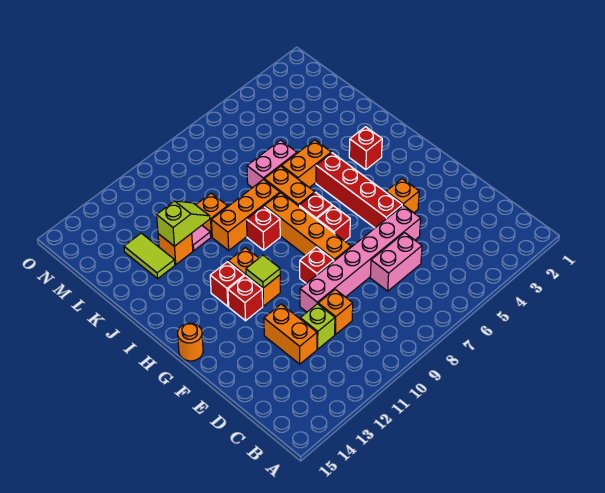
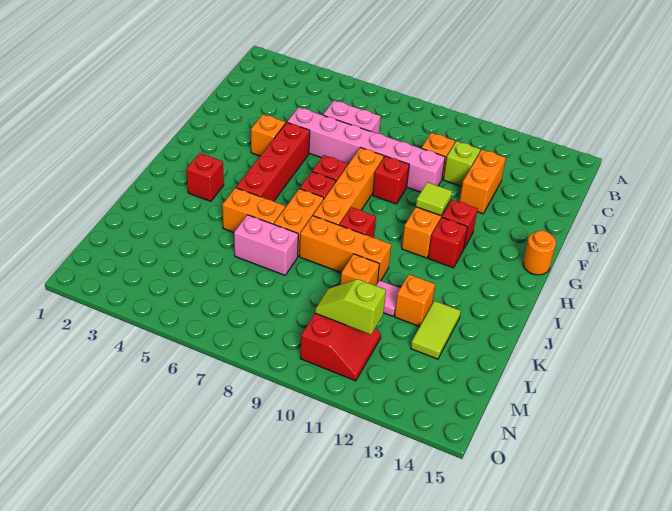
lime slope K11:K12 level 2 top 12 -> lime slope M10:M11 level 2 top 11
none -> red slope M10:N11 level 1 top 10

